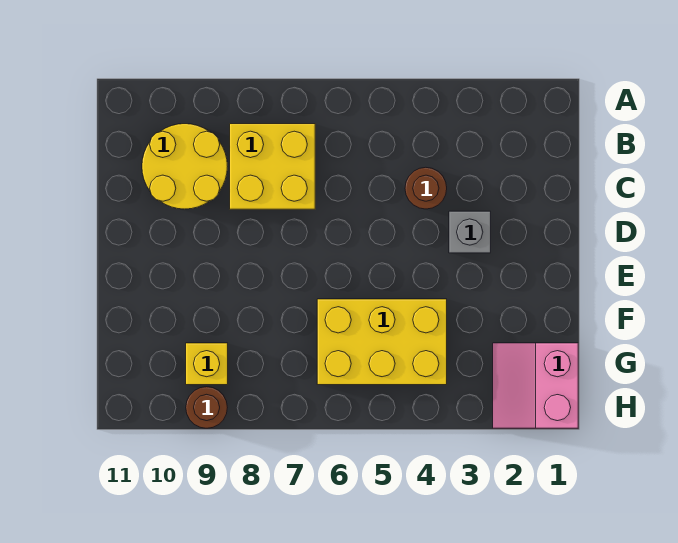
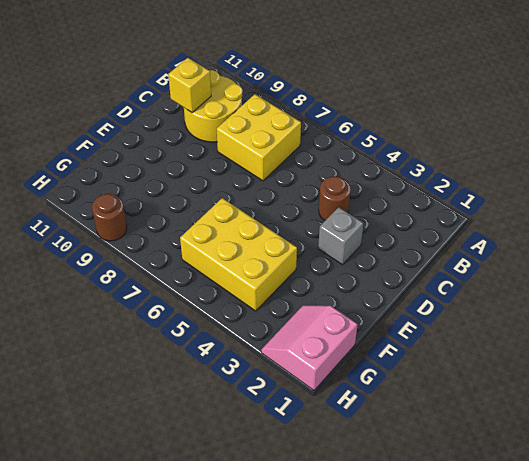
yellow brick G9 level 1 -> yellow brick C10 level 2

